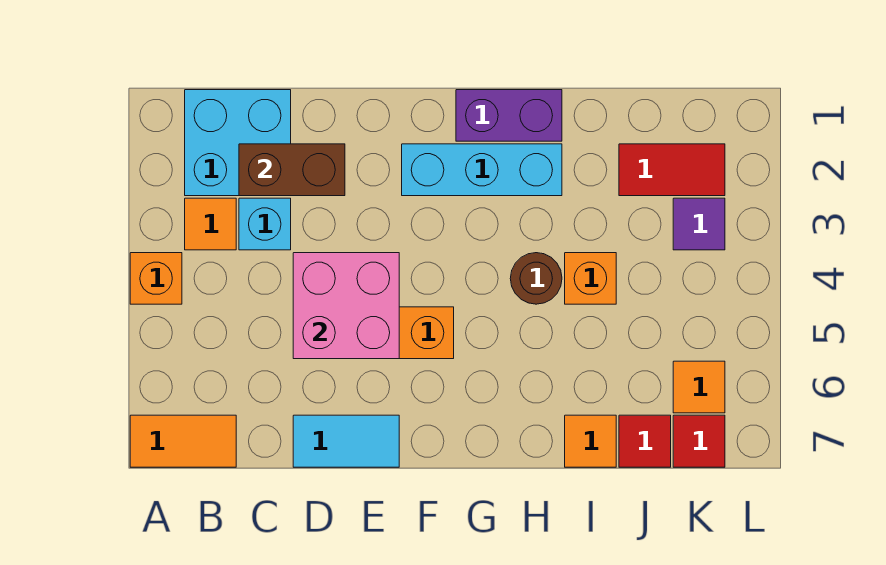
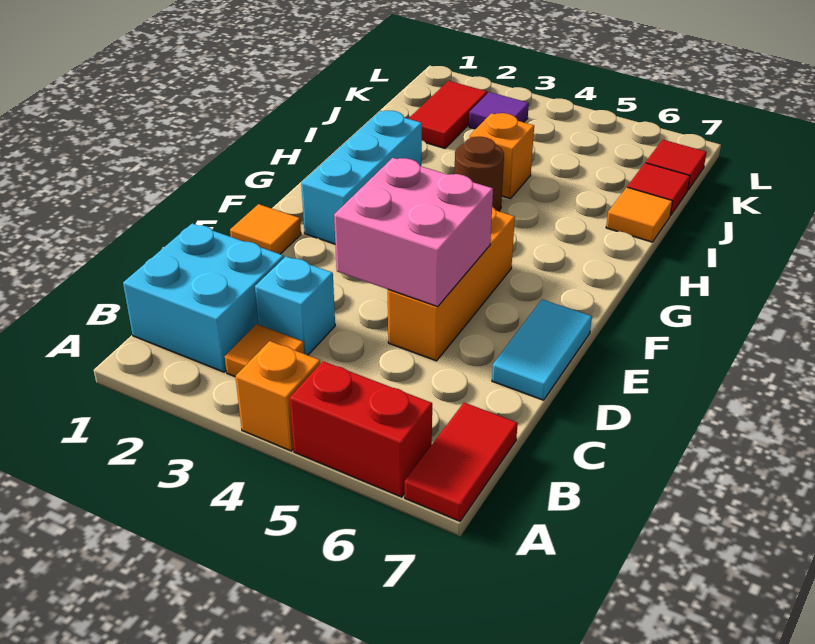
none -> red brick A5:A6 level 1
orange tile A7:B7 level 1 -> red tile A7:B7 level 1
brown brick C2:D2 level 2 -> none
purple brick G1:H1 level 1 -> none
orange tile K6 level 1 -> orange tile E1 level 1

